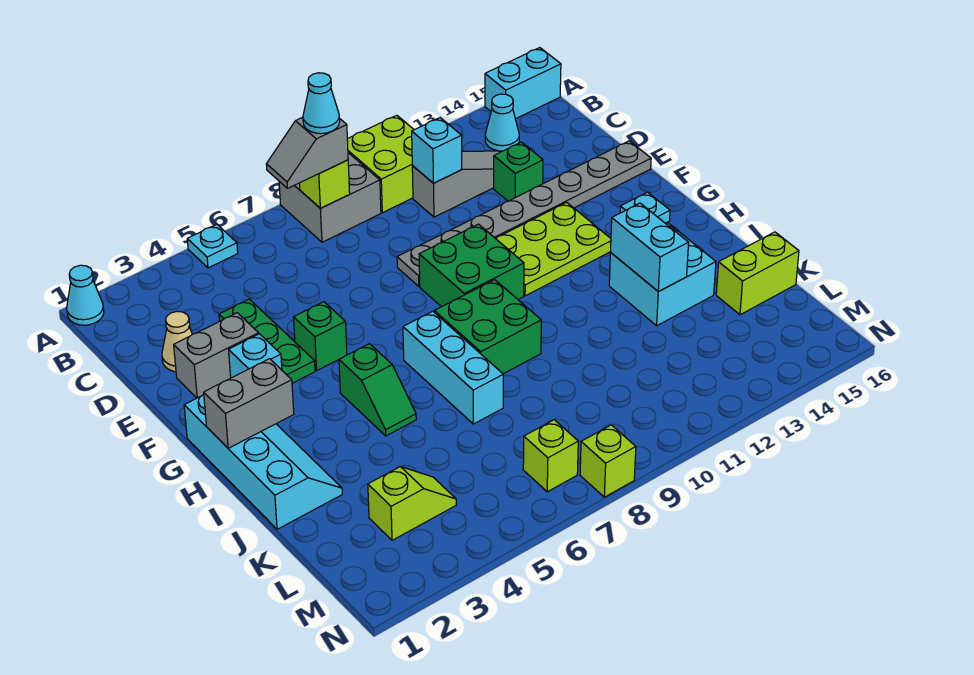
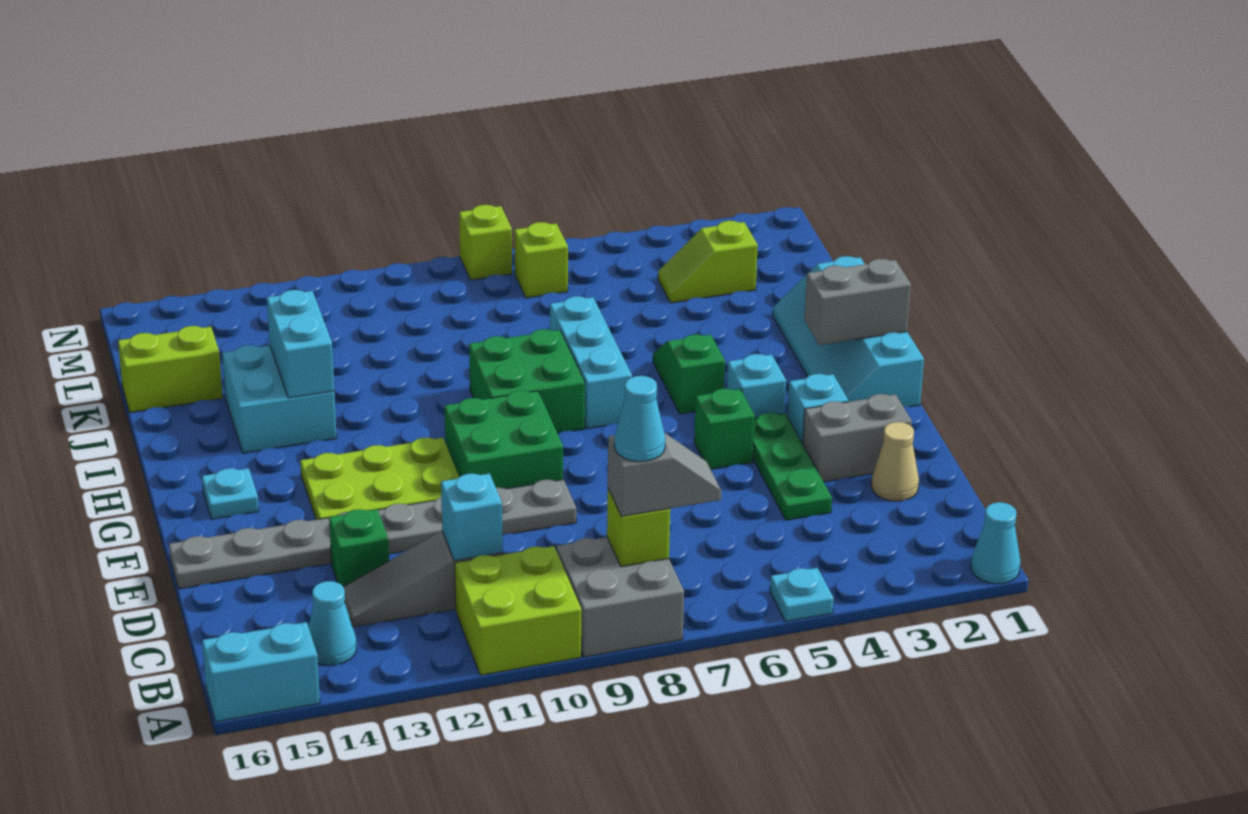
none -> cyan brick G4 level 1

